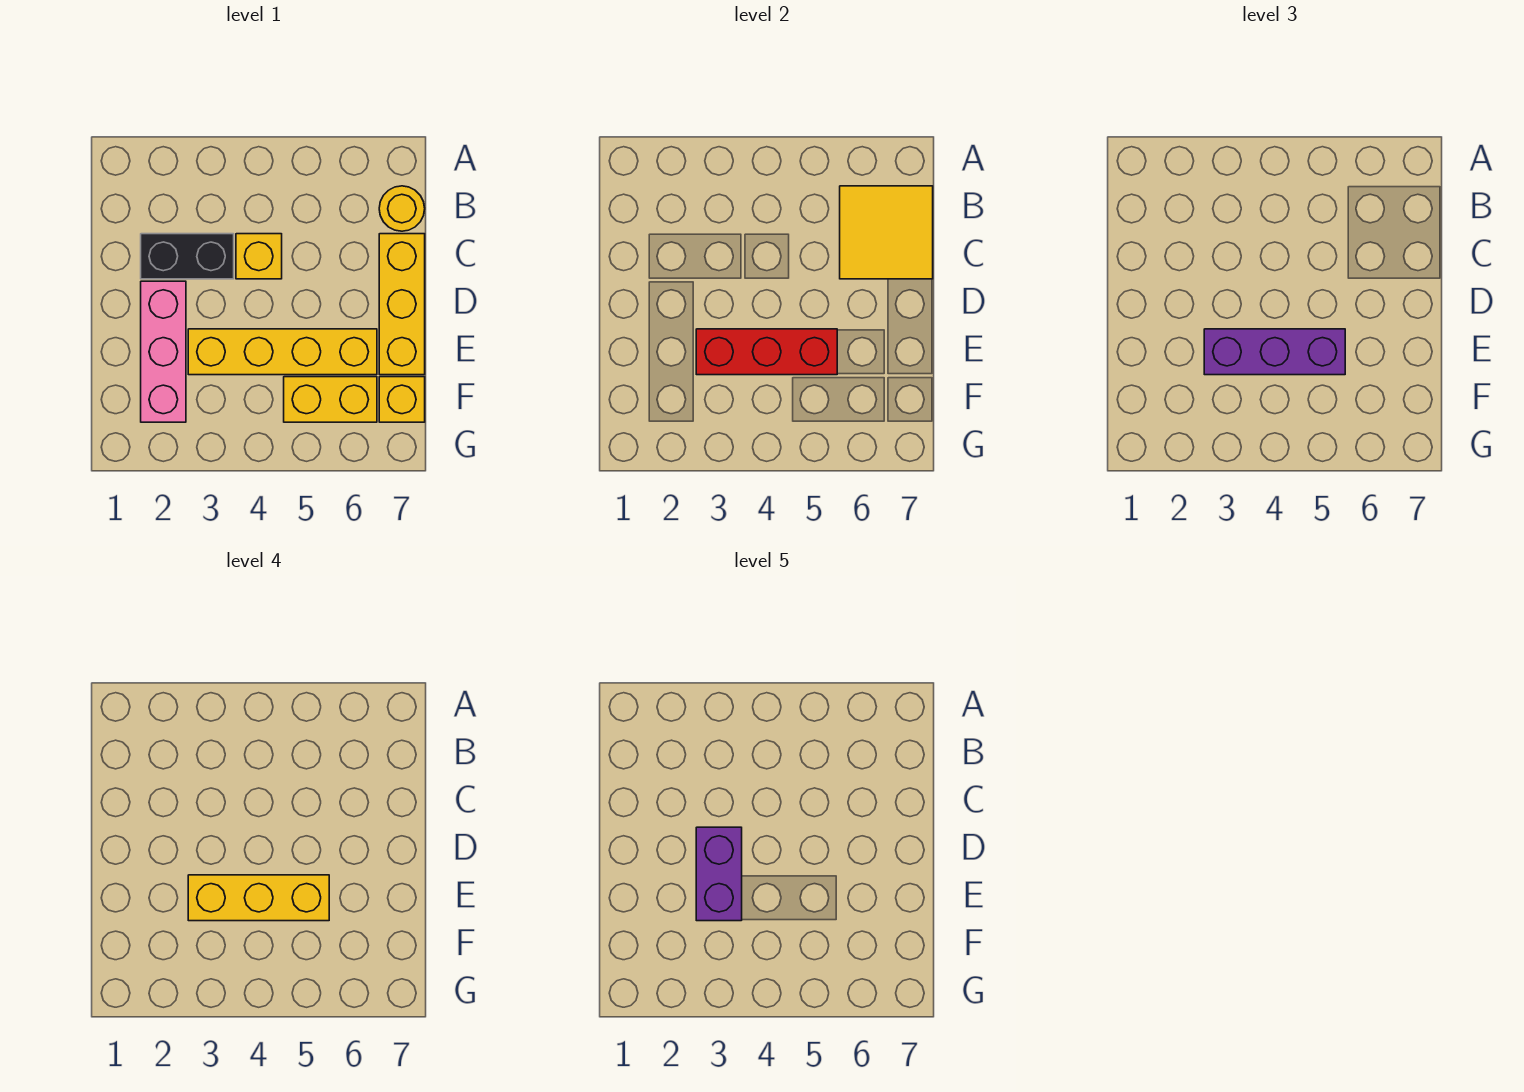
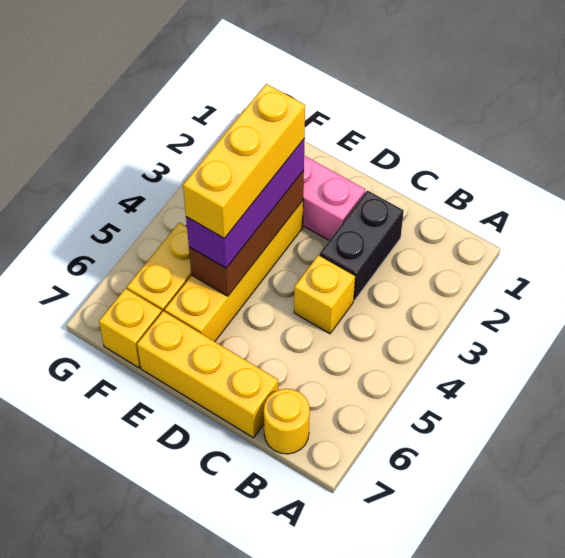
yellow tile B6:C7 level 2 -> none
purple brick D3:E3 level 5 -> none
red brick E3:E5 level 2 -> brown brick E3:E5 level 2

